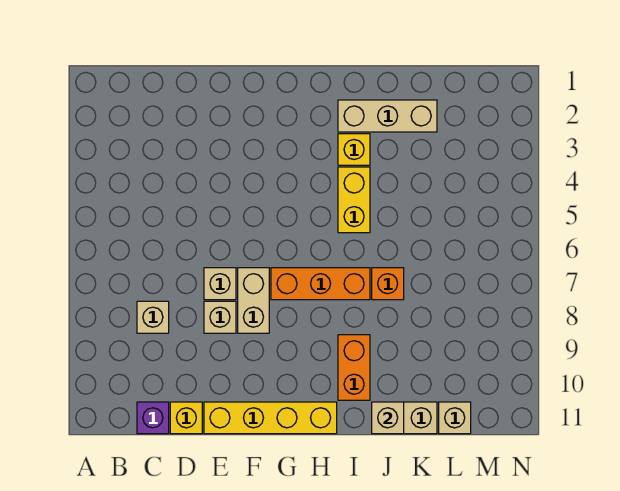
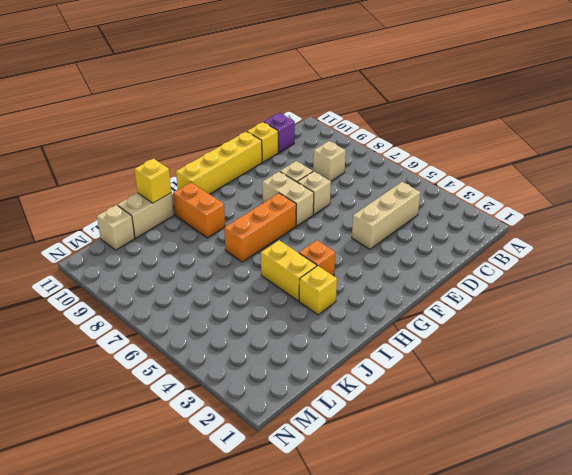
tan brick I2:K2 level 1 -> tan brick C4:E4 level 1
orange brick J7 level 1 -> orange brick H4 level 1
tan brick J11 level 2 -> yellow brick J11 level 2

